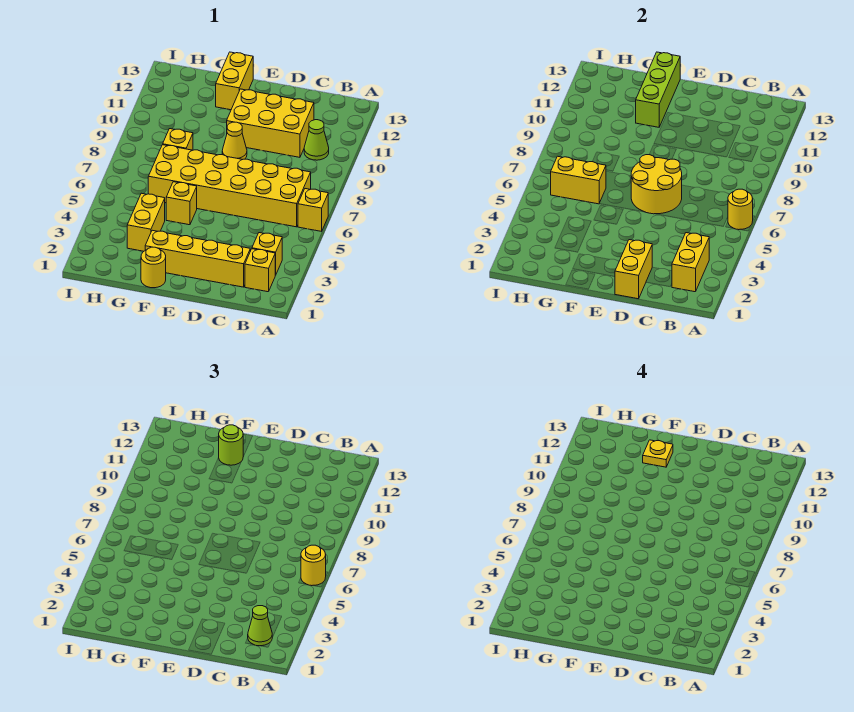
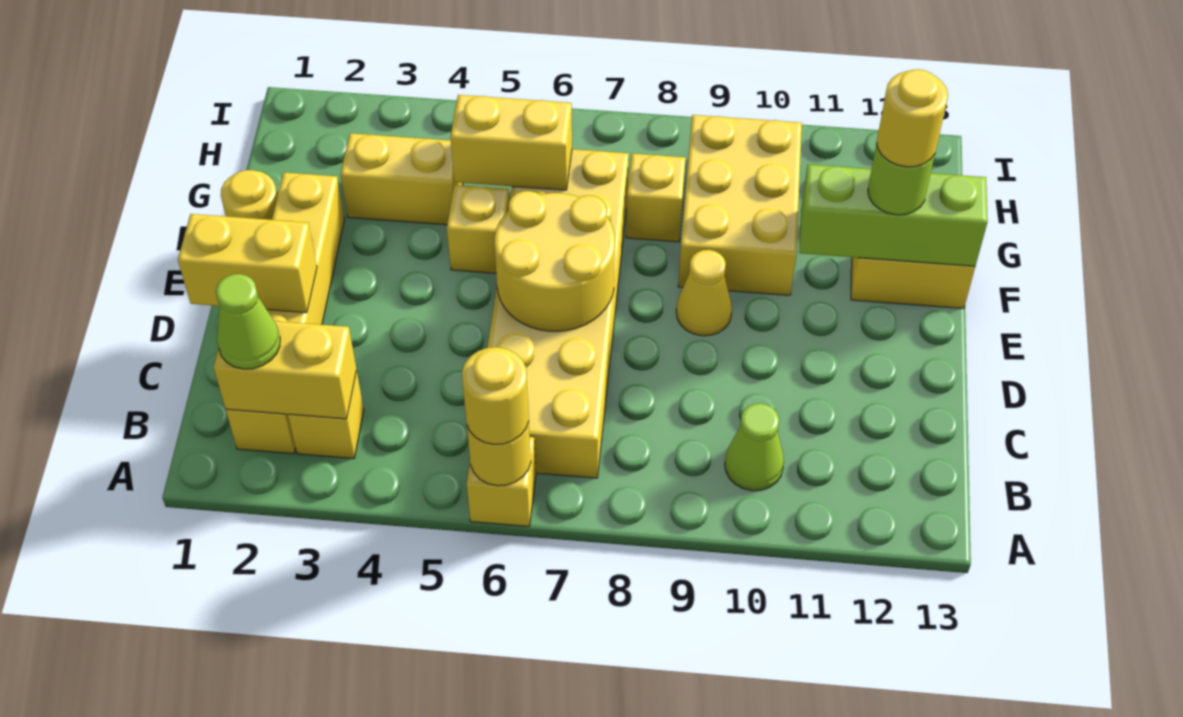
yellow brick C10:E11 level 1 -> yellow brick F9:H10 level 1
yellow plate F12 level 4 -> yellow round brick F12 level 4
yellow brick G6:H6 level 2 -> yellow brick G5:G6 level 2

